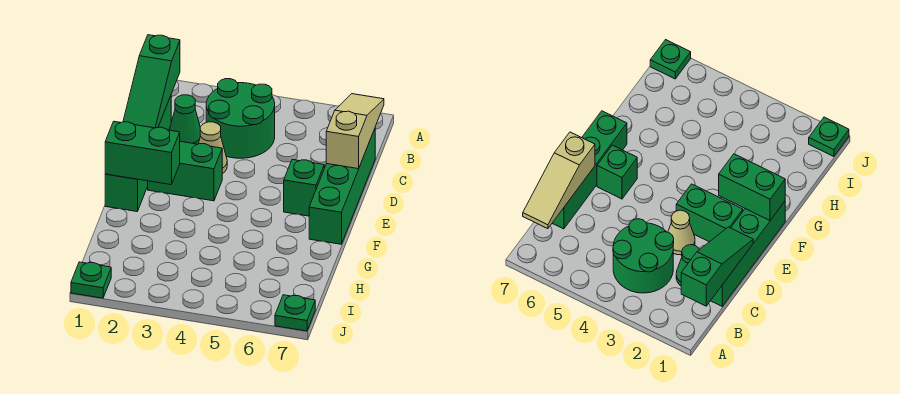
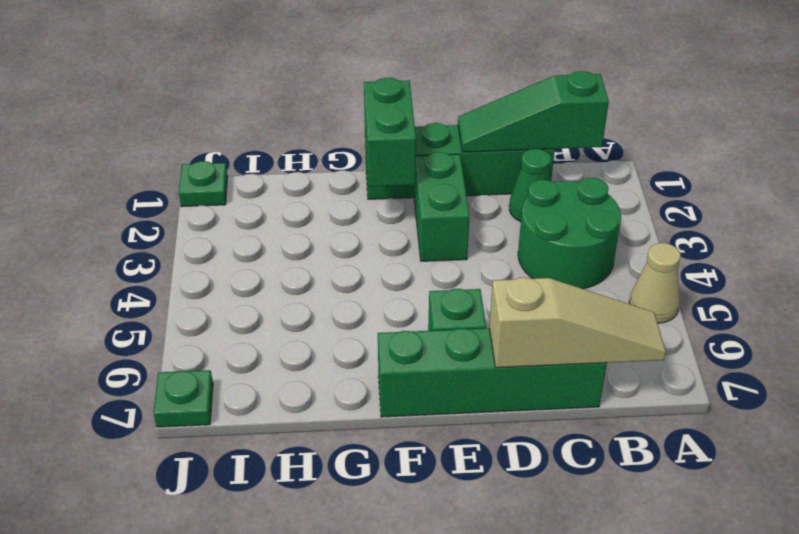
tan cone D3 level 1 -> tan cone A5 level 1

